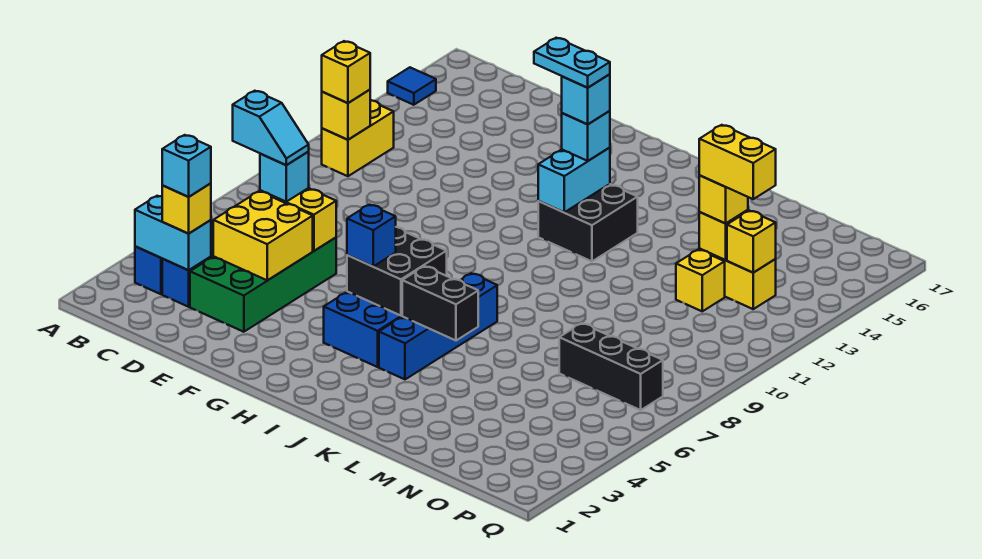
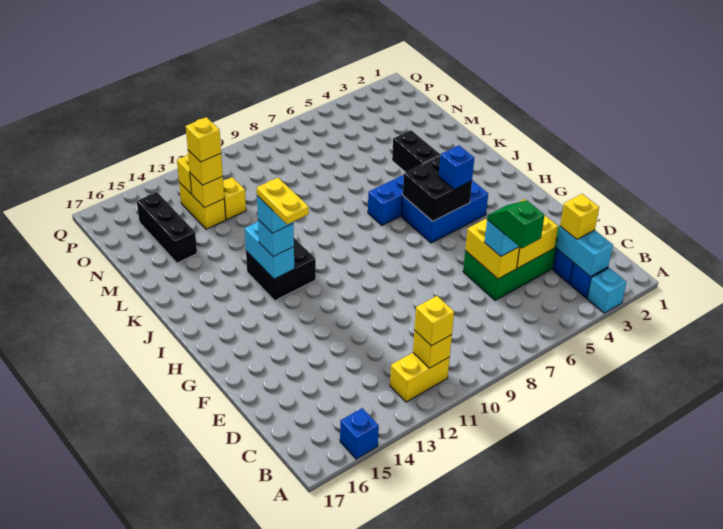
blue tile A15 level 1 -> blue brick A15 level 1
cyan brick C3 level 4 -> cyan brick A3 level 1
cyan slope C6:D6 level 4 top C -> green slope C6:D6 level 4 top C
cyan plate H13:I13 level 5 -> yellow plate H13:I13 level 5
cyan brick I12:I13 level 2 -> cyan brick I13:J13 level 2
black brick N7:P7 level 1 -> black brick M15:O15 level 1
yellow brick N13:O13 level 4 -> yellow brick N13 level 4

